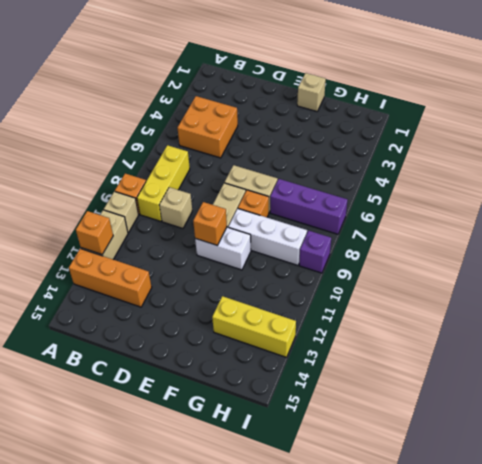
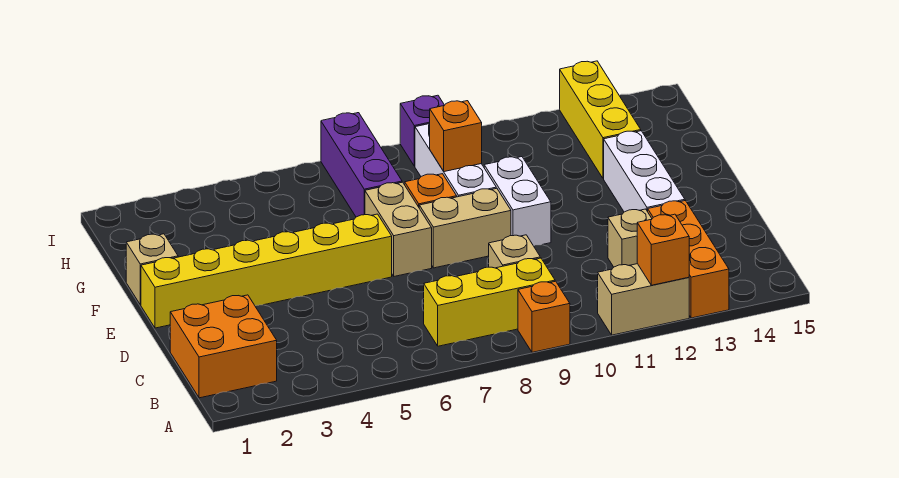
tan brick A10 level 1 -> tan brick C12 level 1
orange brick B4:C5 level 1 -> orange brick B1:C2 level 1
none -> white brick D13:F13 level 1
none -> yellow brick E1:E6 level 1
orange brick E10 level 2 -> orange brick G9 level 2

